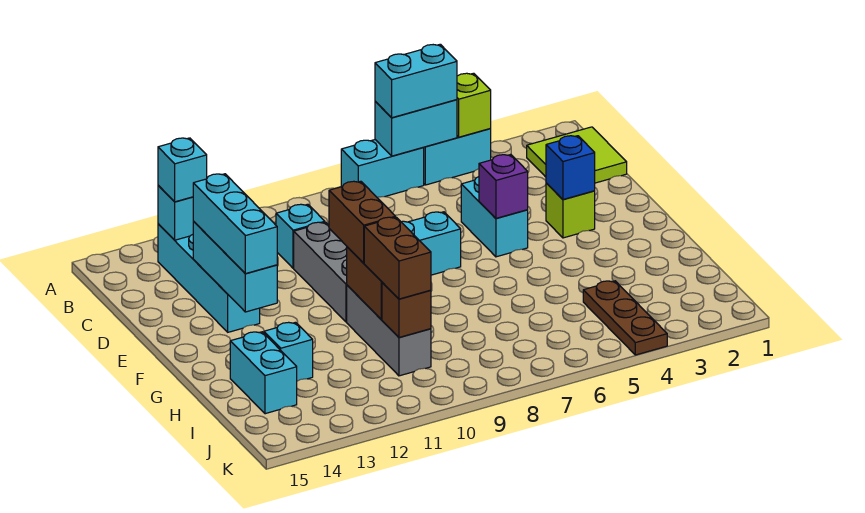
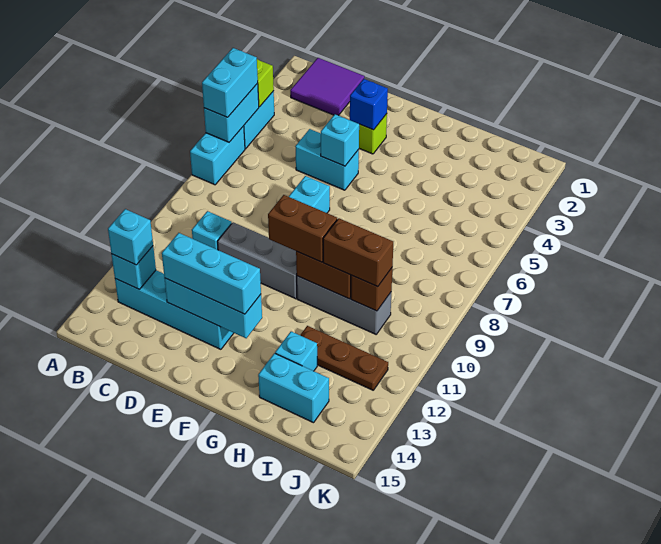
lime tile B1:C2 level 1 -> purple tile B1:C2 level 1
purple brick E5 level 2 -> cyan brick E5 level 2
brown plate I4:K4 level 1 -> brown plate H12:J12 level 1

